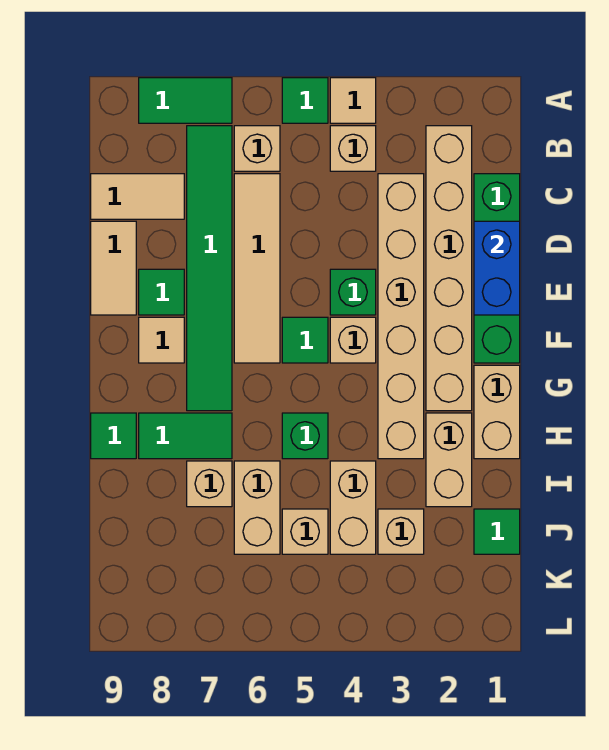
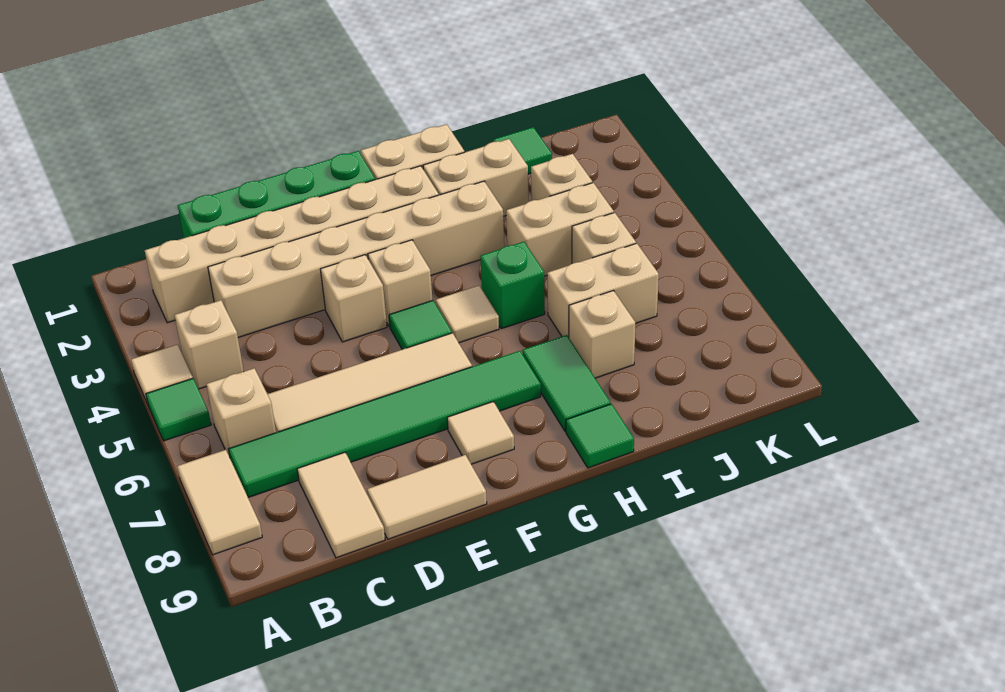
green tile A7:A8 level 1 -> tan tile A7:A8 level 1
blue brick D1:E1 level 2 -> none
green brick E4 level 1 -> tan brick E4 level 1
green tile E8 level 1 -> none
none -> tan tile G5 level 1

